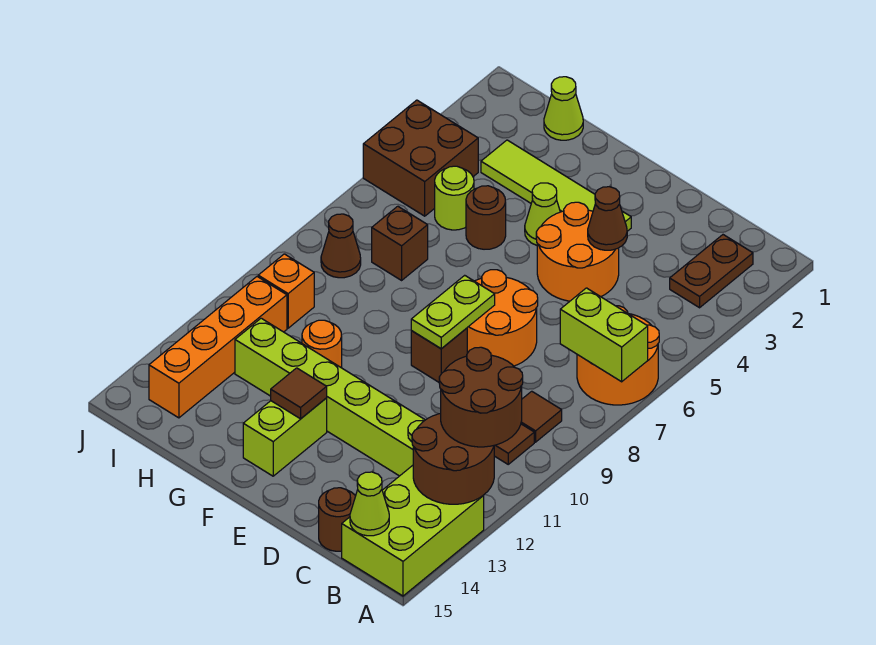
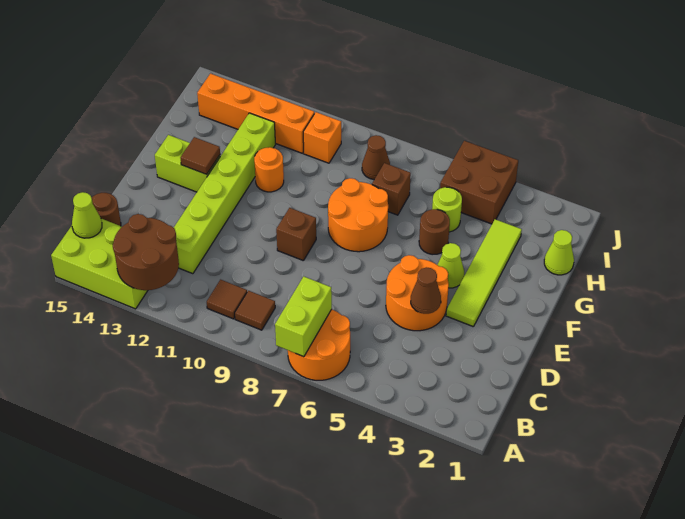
brown round brick A11:B12 level 3 -> none
brown plate B2:B3 level 1 -> none
orange round brick D7:E8 level 1 -> orange round brick F7:G8 level 1
lime plate E8:E9 level 2 -> none

